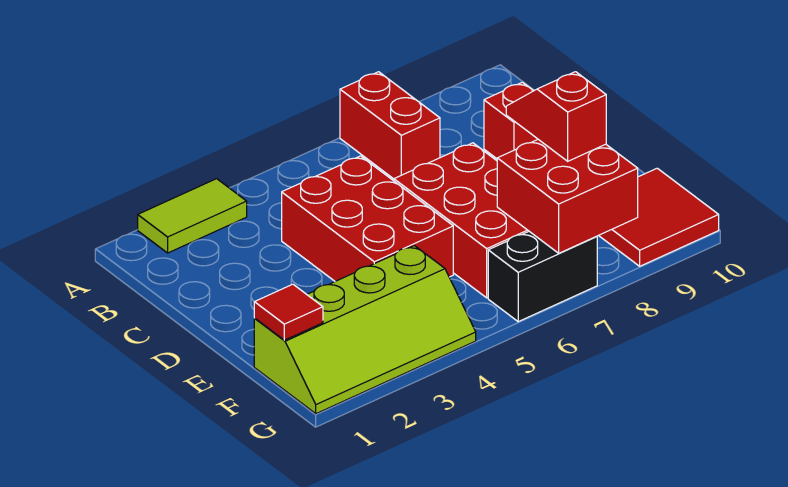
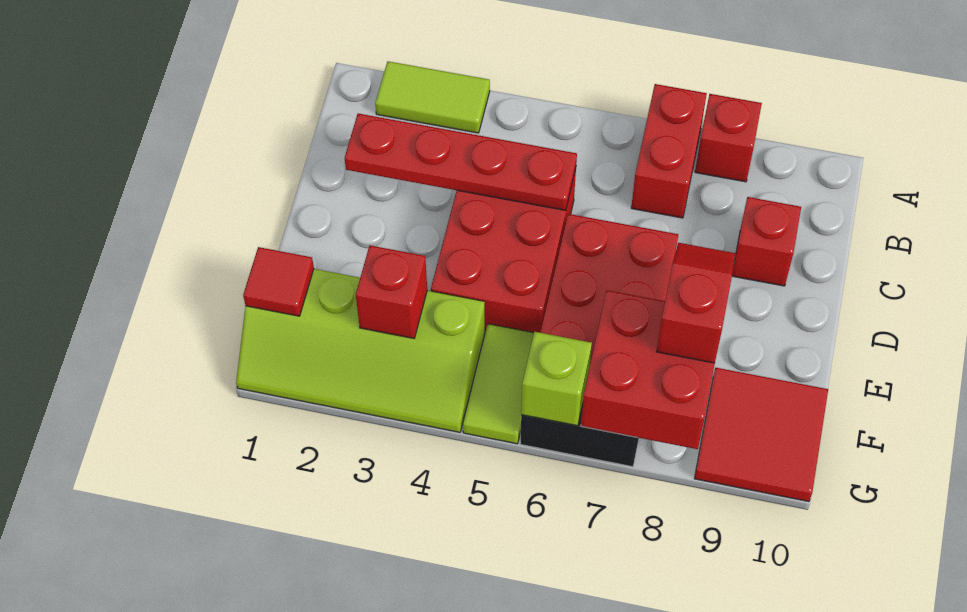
none -> red brick A8 level 1
none -> red plate C2:C5 level 2
none -> red brick F3 level 2
none -> lime tile F5:G5 level 1
none -> lime brick G6 level 2

